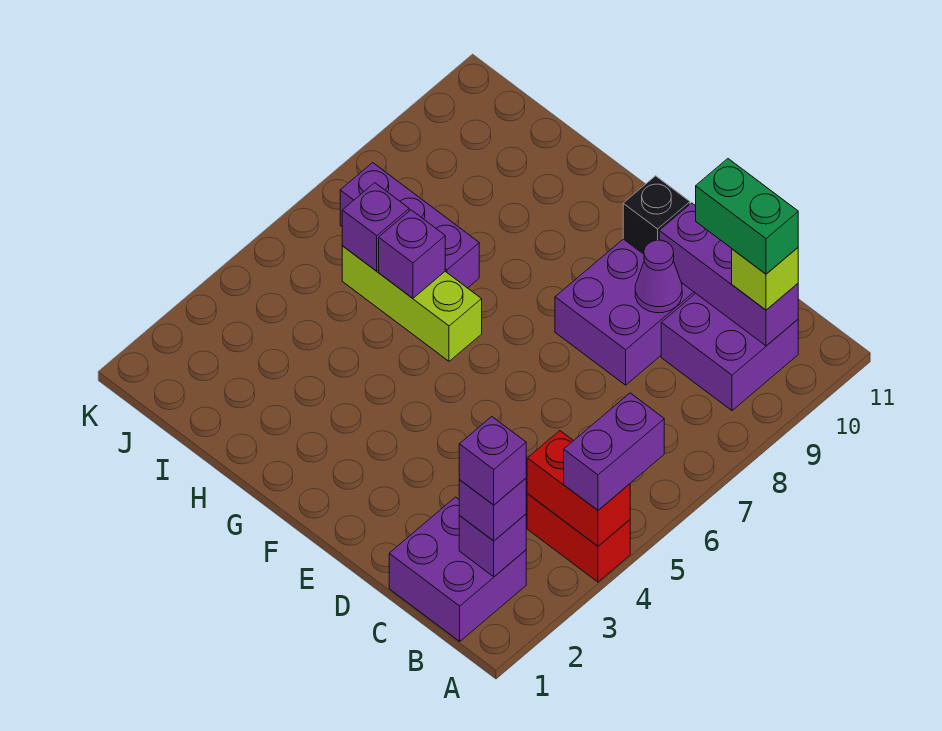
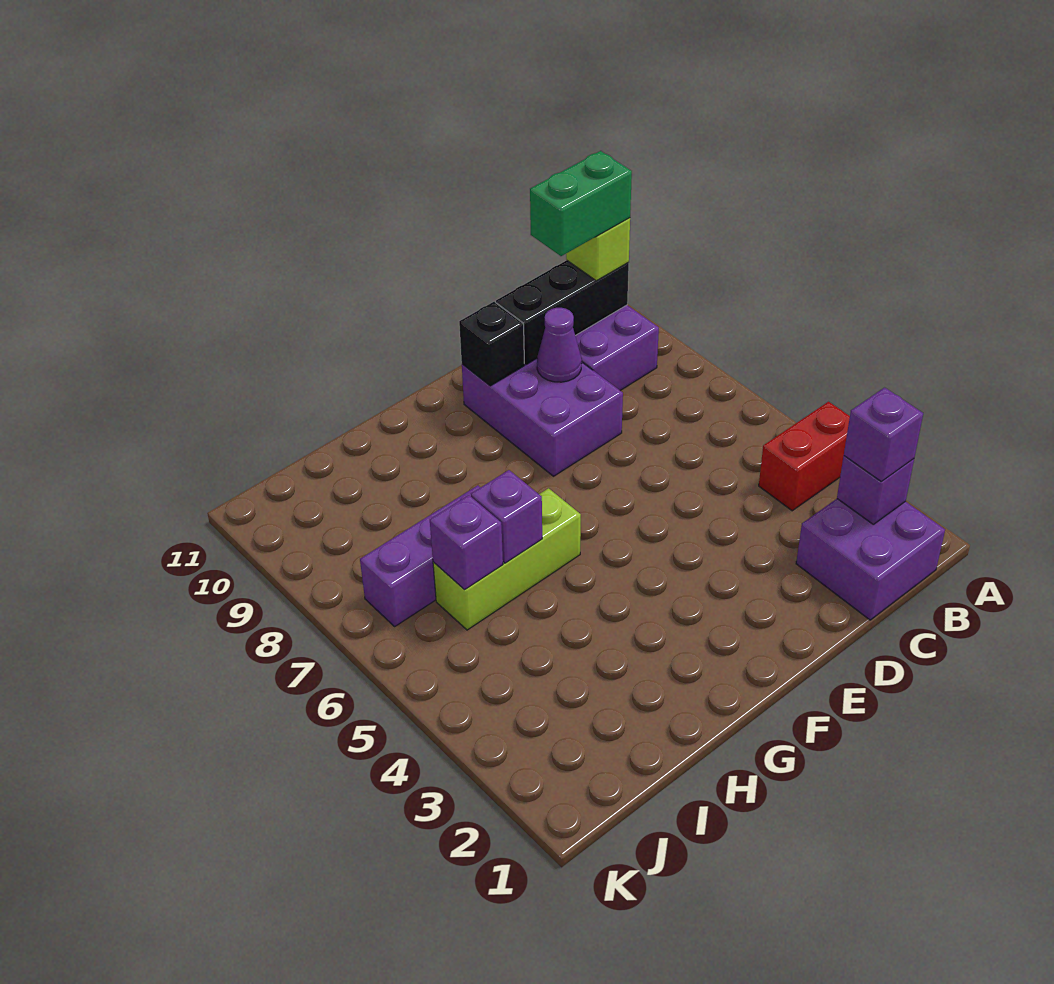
red brick A4:B4 level 2 -> none
purple brick A4:A5 level 3 -> none
purple brick B2 level 4 -> none
purple brick B10:D10 level 2 -> black brick B10:D10 level 2

